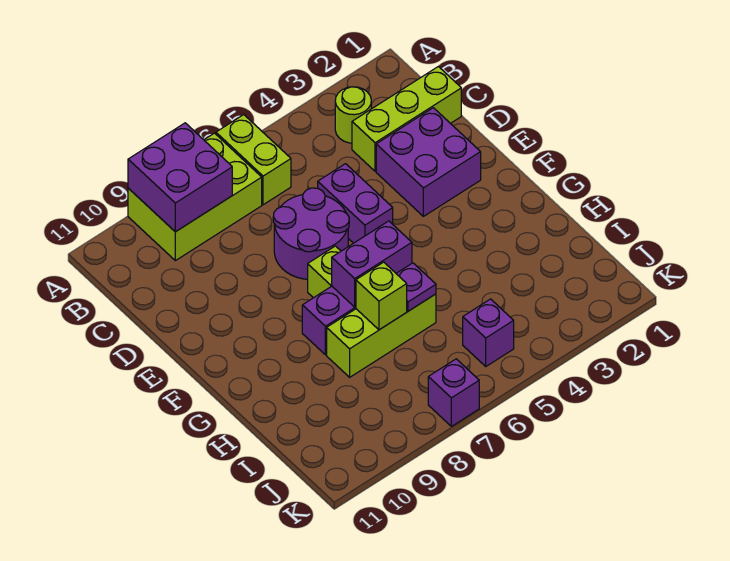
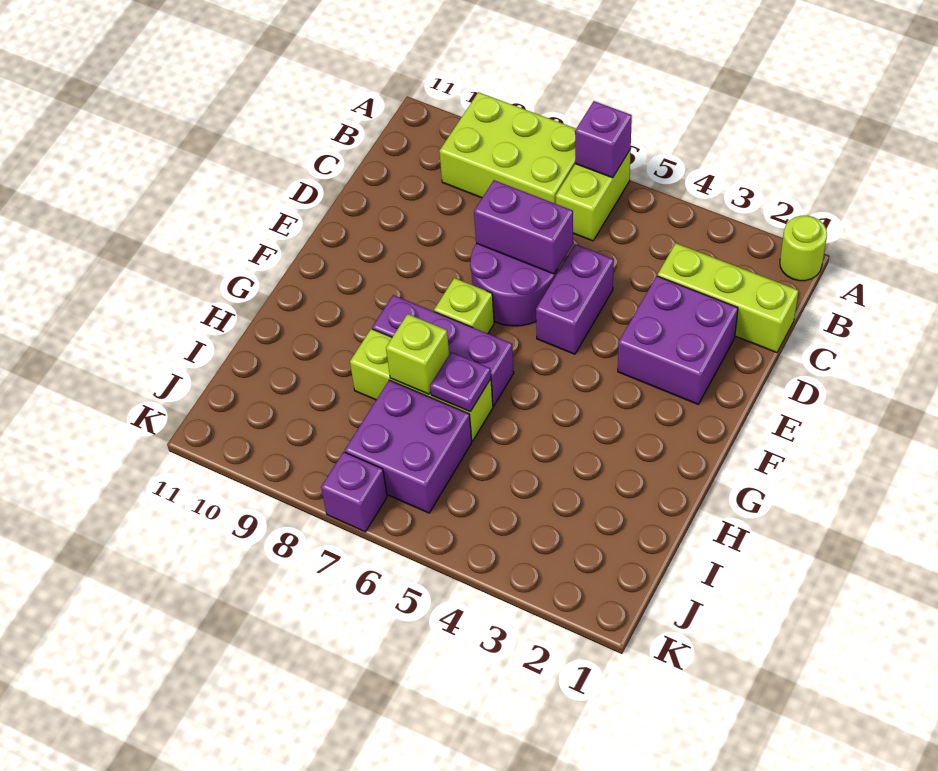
purple brick A8:B9 level 2 -> purple brick I6:J7 level 1
lime round brick B3 level 1 -> lime round brick A1 level 1
purple brick G6:G7 level 2 -> purple brick D6:D7 level 2
purple brick J5 level 1 -> purple brick A6 level 2

